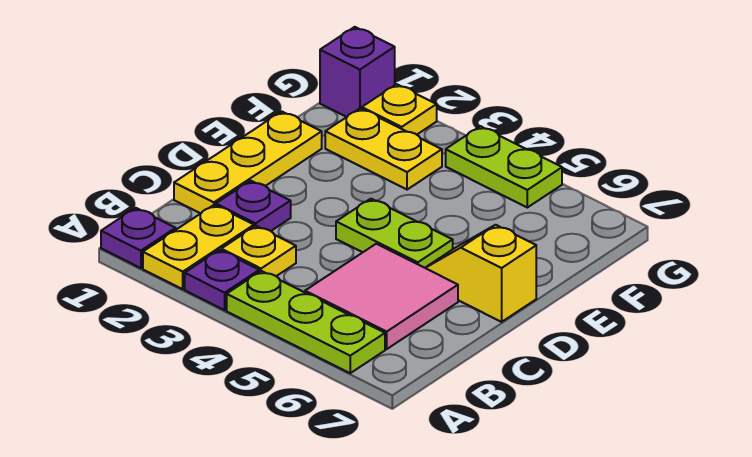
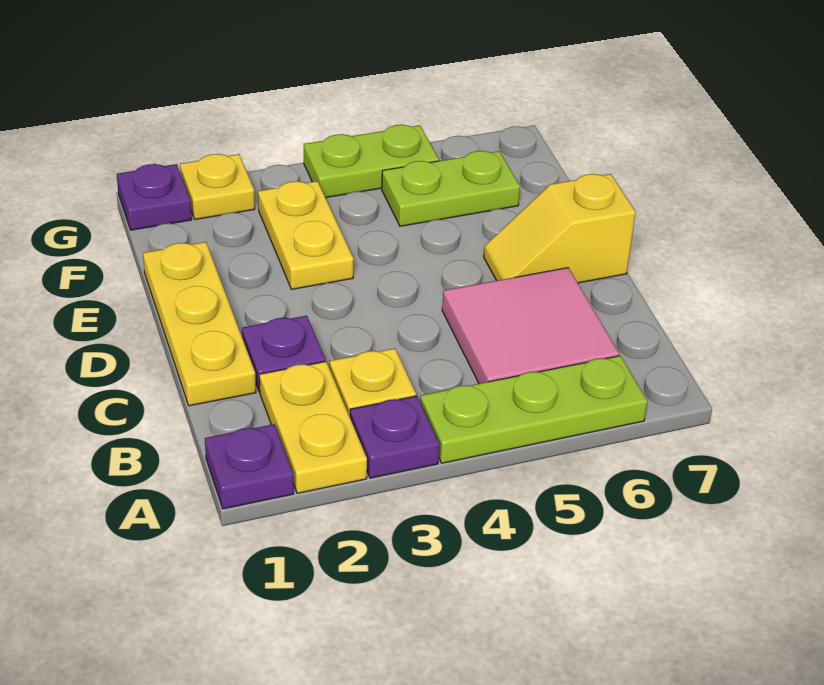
lime plate D4:D5 level 1 -> lime plate F5:F6 level 1
yellow plate F2:F3 level 1 -> yellow plate E3:F3 level 1
purple brick G1 level 1 -> purple plate G1 level 1

